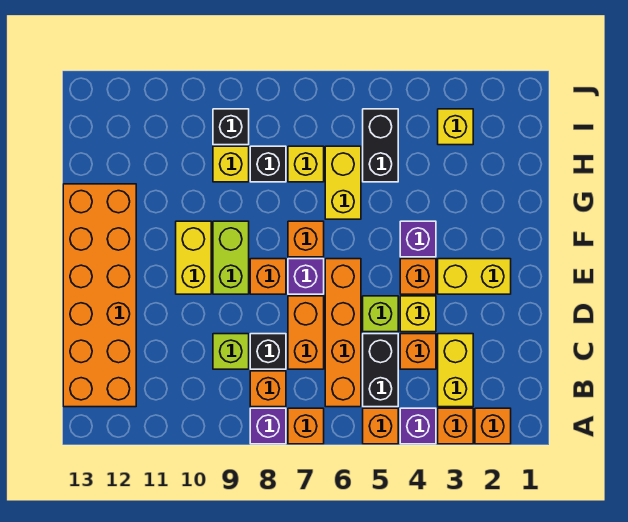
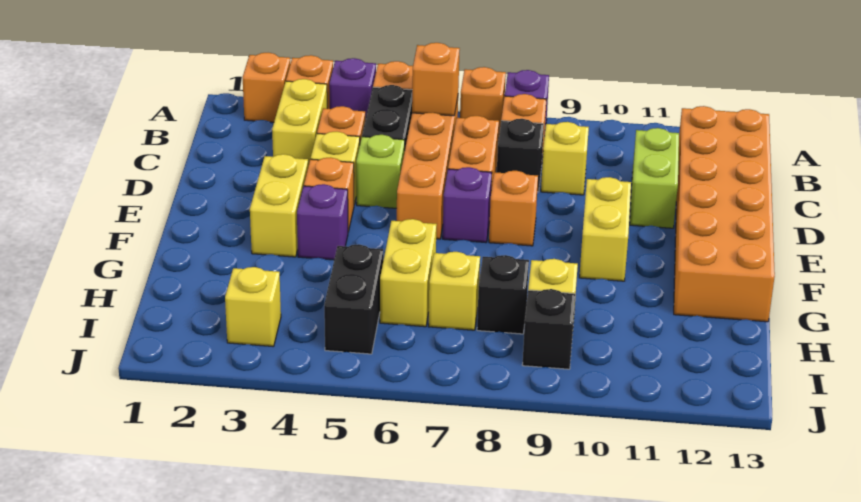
lime brick C9 level 1 -> yellow brick C9 level 1
yellow brick E2:E3 level 1 -> yellow brick E3:F3 level 1
lime brick E9:F9 level 1 -> lime brick C11:D11 level 1
orange brick F7 level 1 -> orange brick B6 level 2

